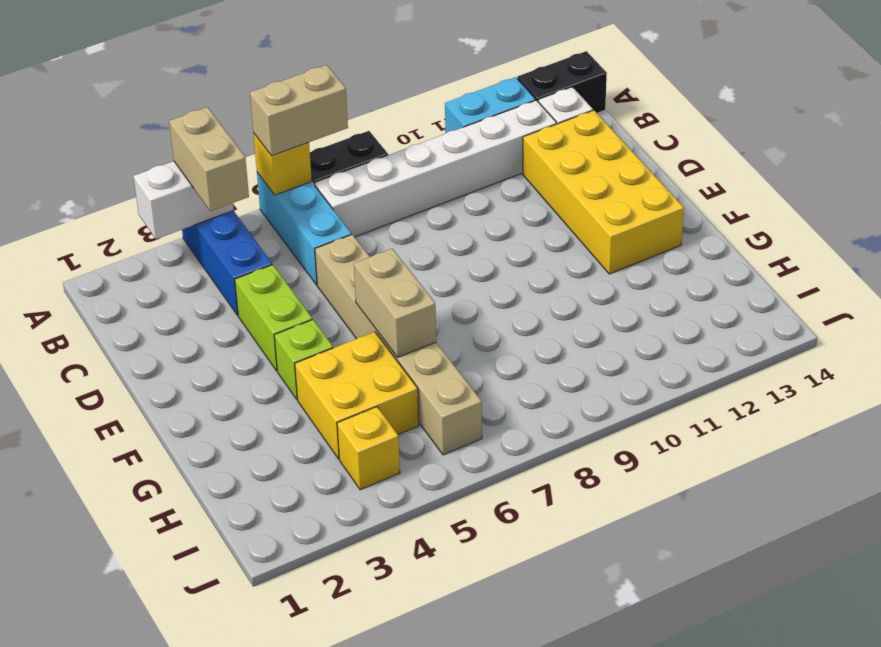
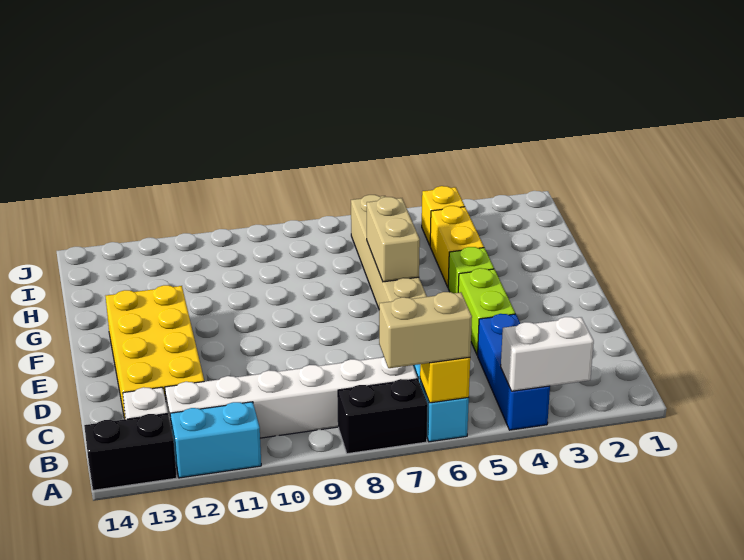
tan brick A4:B4 level 3 -> none
yellow brick G4:H5 level 1 -> yellow brick G4:H4 level 1

